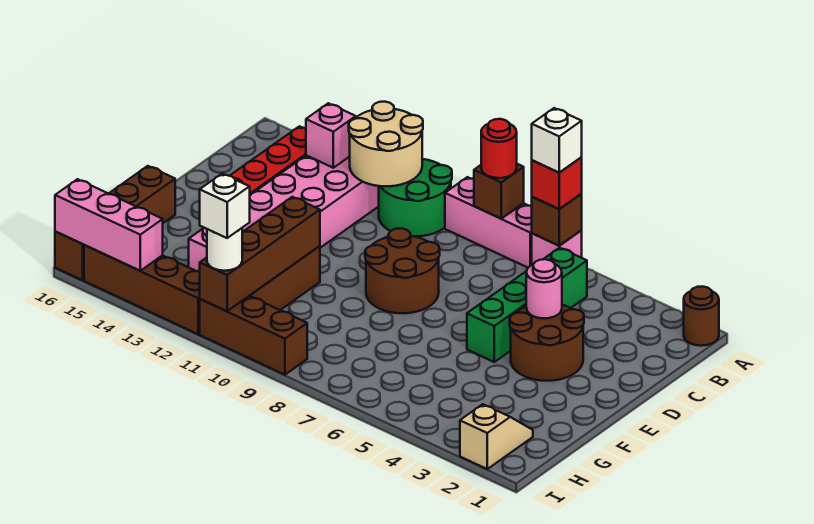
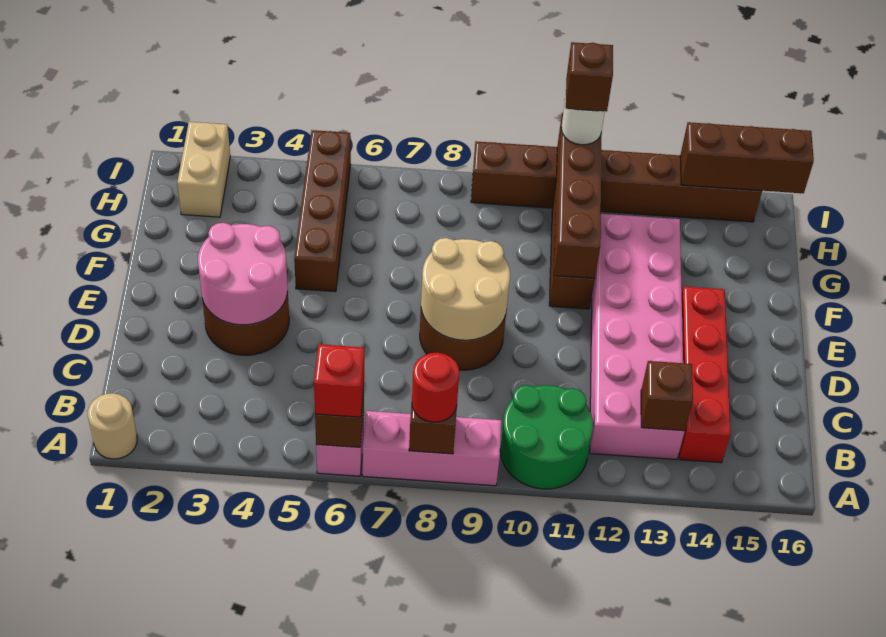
brown round brick A1 level 1 -> tan round brick A1 level 1
white brick A6 level 4 -> none
tan round brick A11:B12 level 2 -> tan round brick D8:E9 level 2
green brick B5:E5 level 1 -> none
pink brick B13 level 2 -> brown brick B13 level 2
pink round brick D4 level 2 -> pink round brick D3:E4 level 2
brown brick F16:I16 level 1 -> brown brick F5:I5 level 1
tan slope H2:I2 level 1 top I -> tan brick H2:I2 level 1
white brick I11 level 4 -> brown brick I11 level 4
pink brick I14:I16 level 2 -> brown brick I14:I16 level 2

